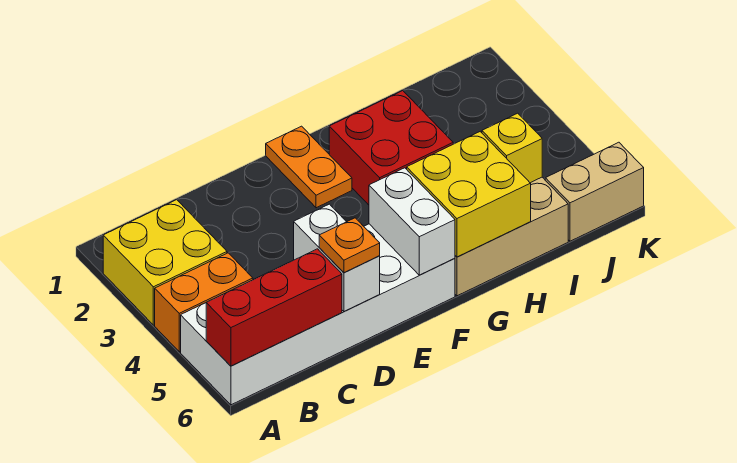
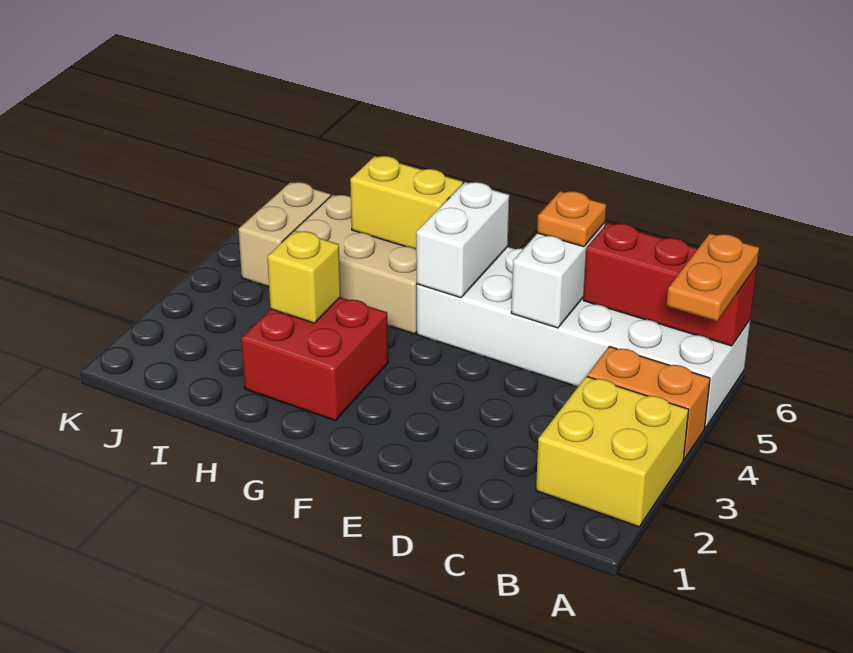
orange plate F1:F2 level 1 -> orange plate A5:A6 level 3
yellow brick G5:H6 level 2 -> yellow brick G6:H6 level 2
yellow brick I5 level 2 -> yellow brick H3 level 2
tan brick J6:K6 level 1 -> tan brick J5:J6 level 1

